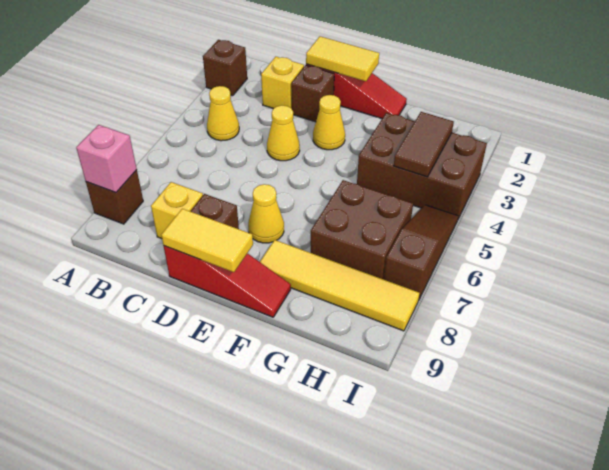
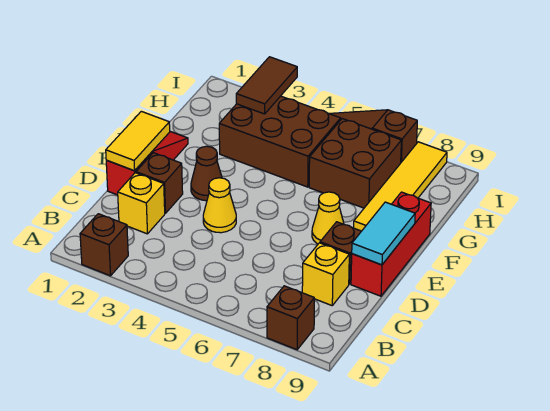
pink brick A8 level 2 -> none
yellow cone B4 level 1 -> none
red slope D9:F9 level 1 top D -> red brick D9:F9 level 1
yellow tile D9:E9 level 2 -> cyan tile D9:E9 level 2
yellow cone E3 level 1 -> brown cone E3 level 1
brown brick G3:I4 level 1 -> brown brick G3:H5 level 1
brown tile H3:H4 level 2 -> brown tile H3:I3 level 2

